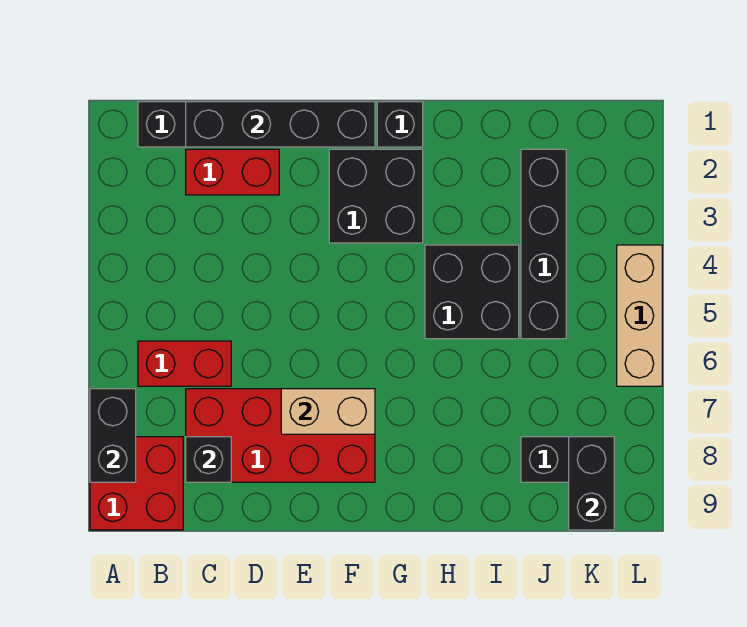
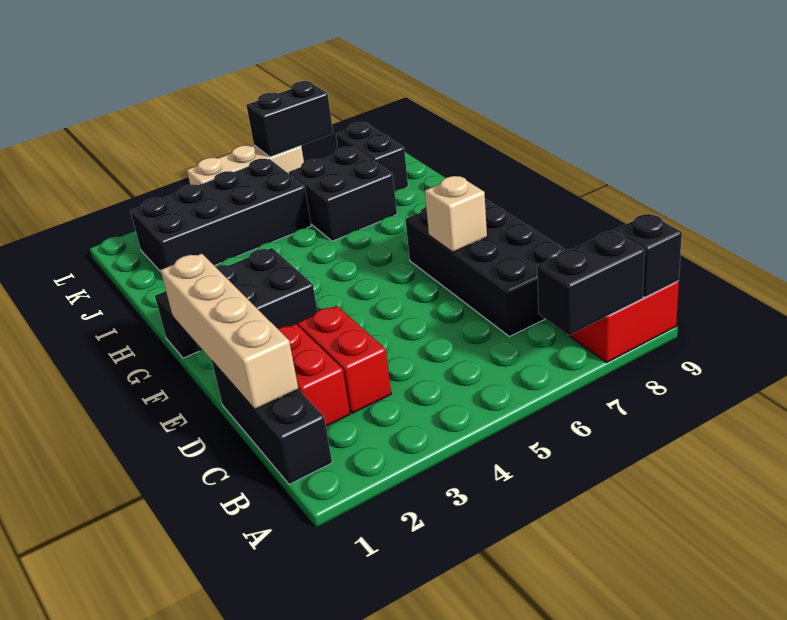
red brick B6:C6 level 1 -> red brick C3:D3 level 1
black brick C1:F1 level 2 -> tan brick C1:F1 level 2
red brick C7:F8 level 1 -> black brick C7:F8 level 1
black brick C8 level 2 -> black brick A9 level 2
tan brick E7:F7 level 2 -> tan brick E7 level 2
black brick H4:I5 level 1 -> black brick I6:J7 level 1
black brick J2:J5 level 1 -> black brick J2:K5 level 1
black brick K8:K9 level 2 -> black brick L6:L7 level 2

